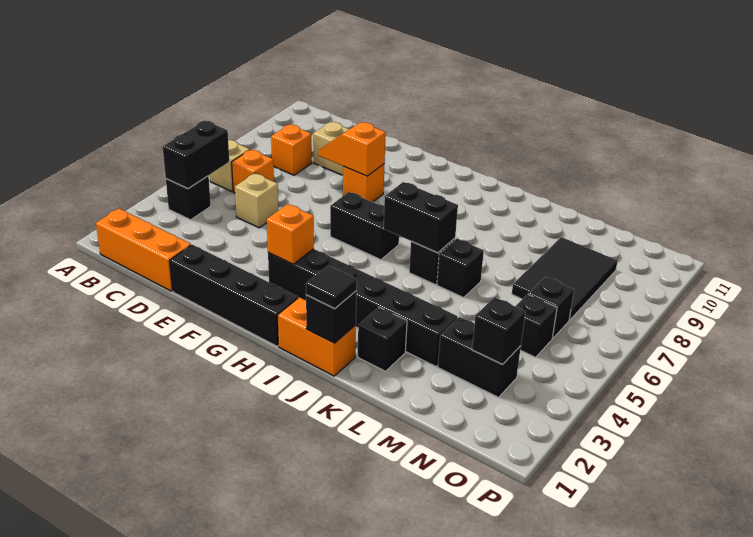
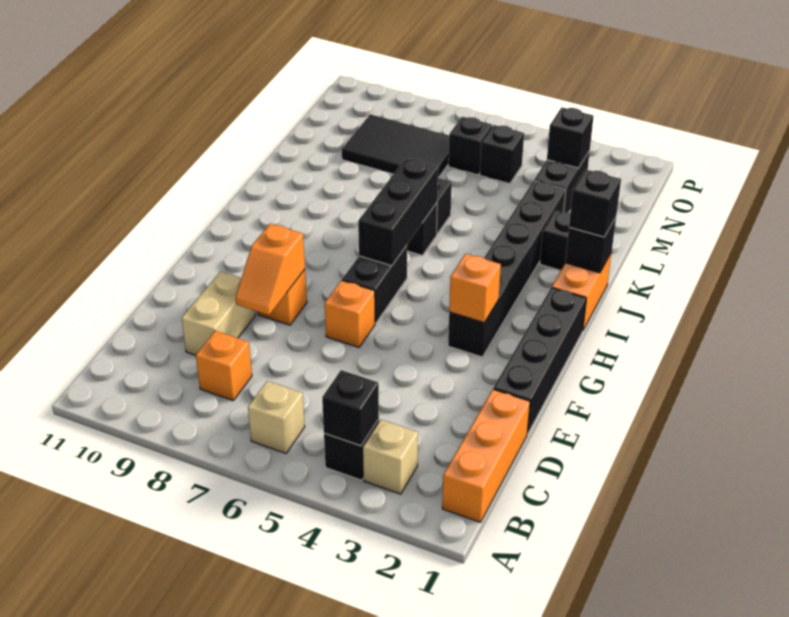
black brick B4:B5 level 2 -> black brick B4 level 2
orange brick C6 level 1 -> orange brick F6 level 1
tan brick D5 level 1 -> tan brick B3 level 1
black brick I6:J6 level 2 -> black brick H6:J6 level 2
black tile J1 level 3 -> black brick J1 level 3

